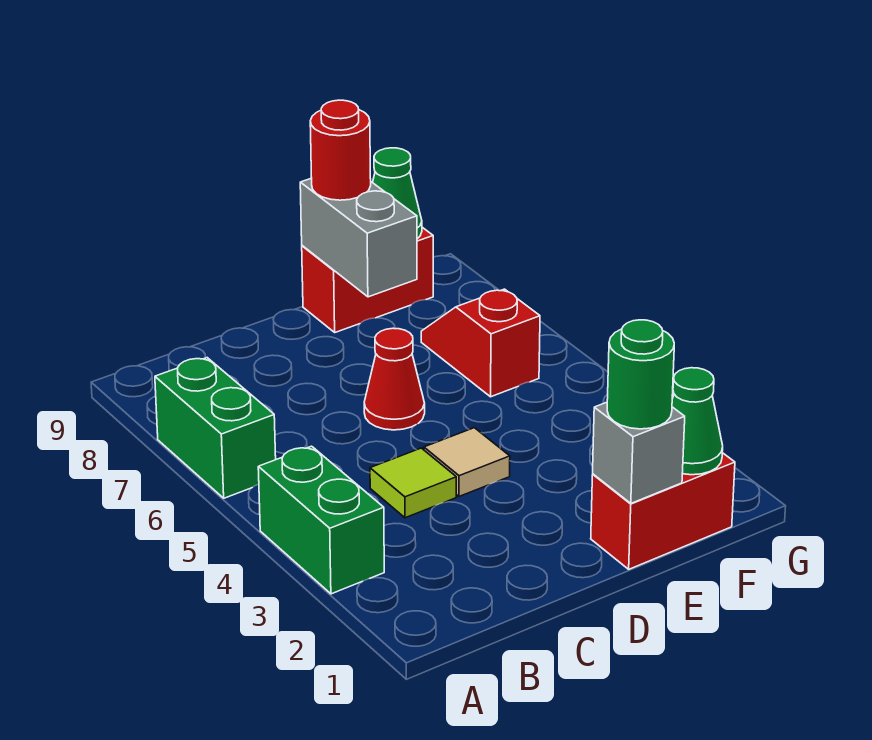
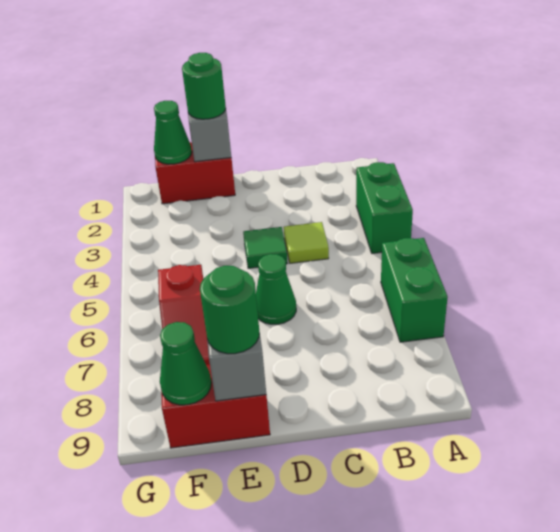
tan tile D4 level 1 -> green tile D4 level 1
red cone D6 level 1 -> green cone D6 level 1
red round brick E9 level 3 -> green round brick E9 level 3

